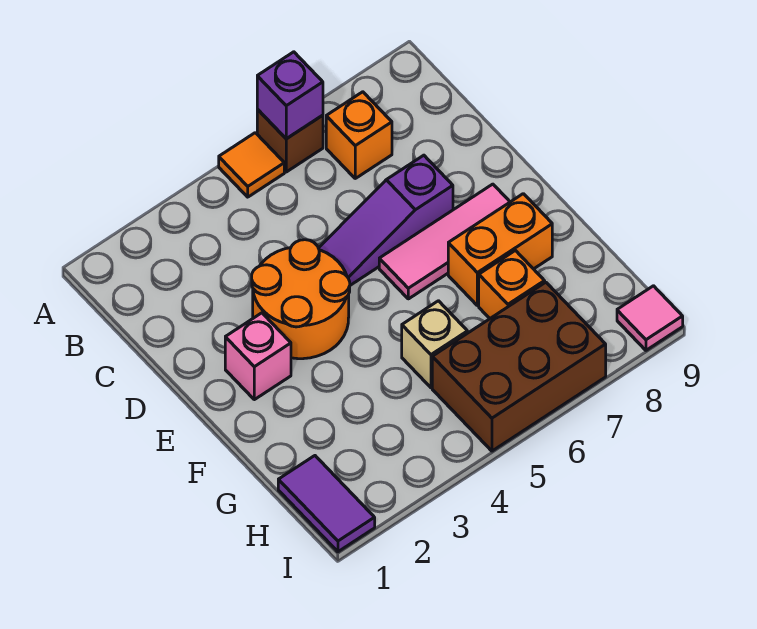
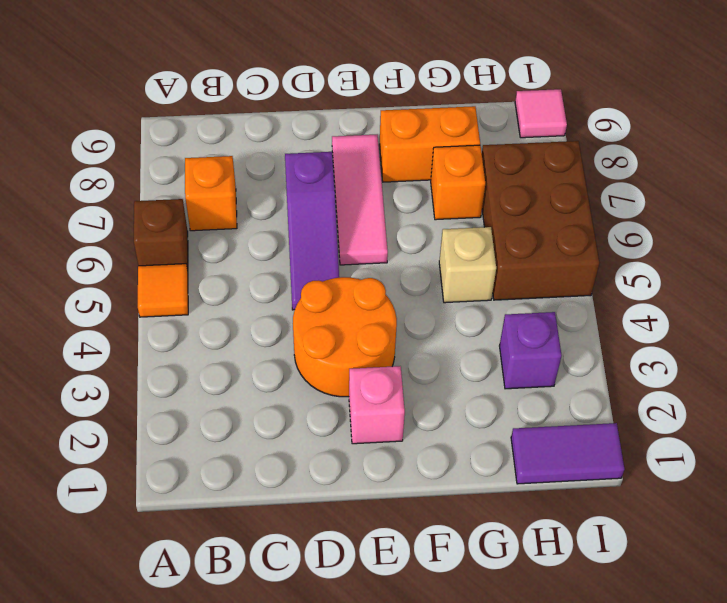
purple brick A6 level 2 -> purple brick H3 level 1
orange brick F7:F8 level 1 -> orange brick F8:G8 level 1

